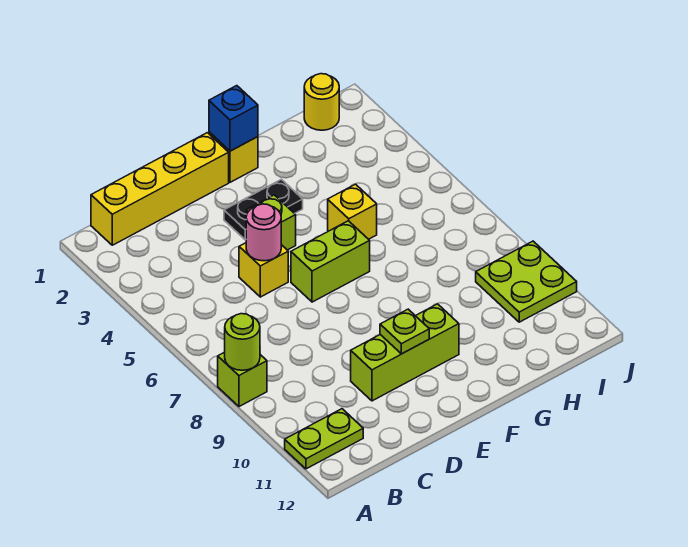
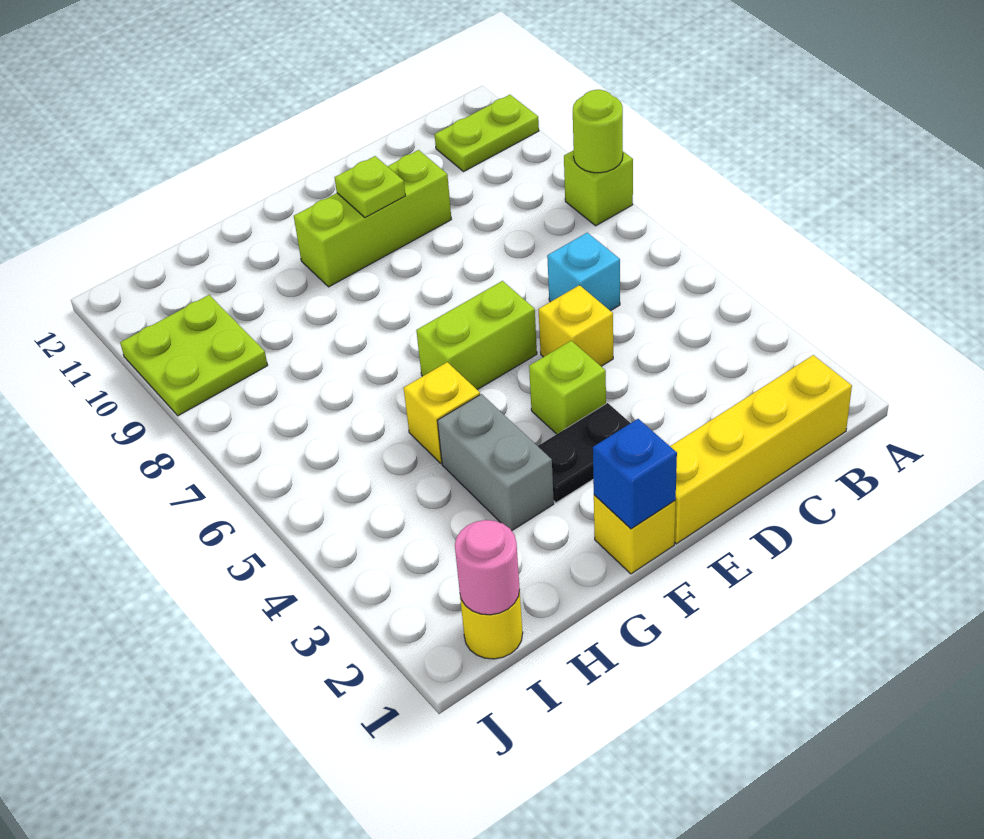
none -> cyan brick C6 level 1
pink round brick D5 level 2 -> pink round brick I1 level 2
none -> grey brick G3:G4 level 1

